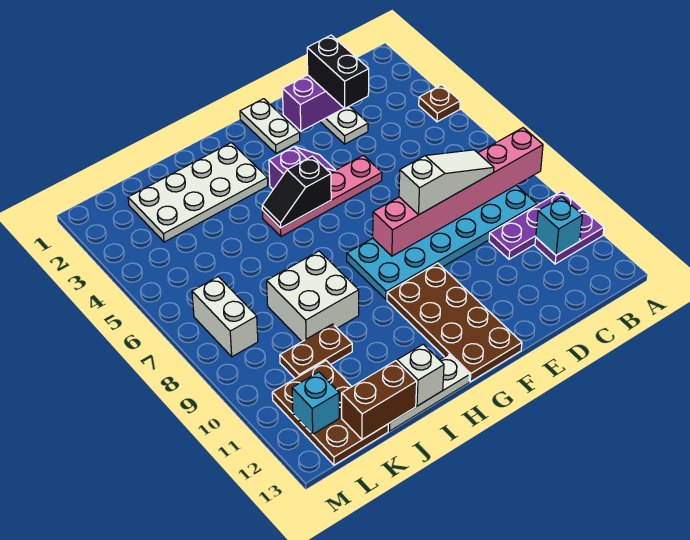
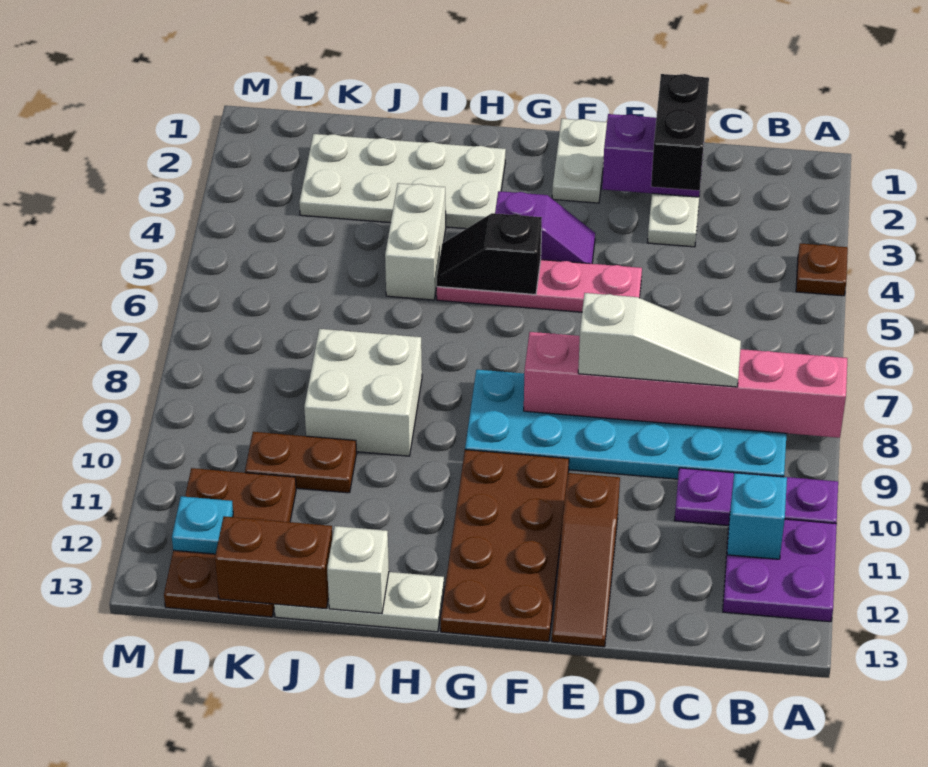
purple plate A11:B11 level 1 -> purple plate A11:B12 level 1
none -> brown slope E11:E13 level 1 top 11
white brick L7:L8 level 1 -> white brick I4:I5 level 1
cyan brick L12 level 2 -> cyan plate L12 level 2

